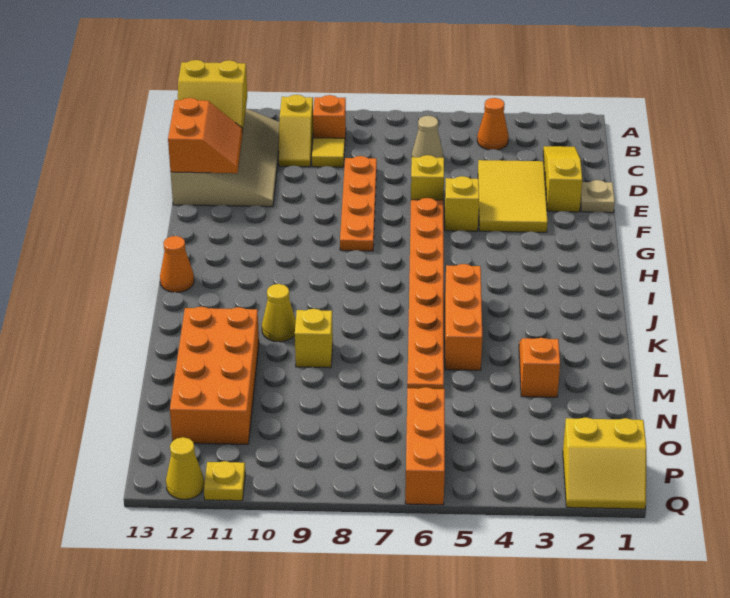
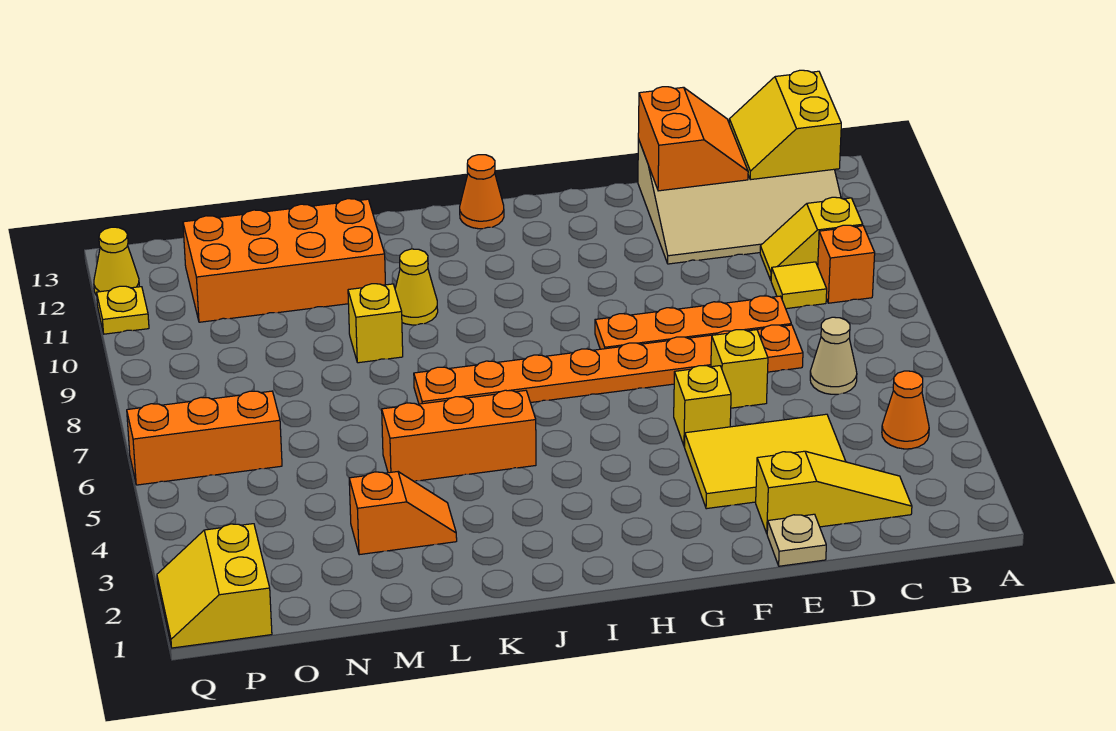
orange slope D12:E13 level 2 top 13 -> orange slope D12:E13 level 2 top E
orange plate F6:M6 level 1 -> orange plate D7:K7 level 1

